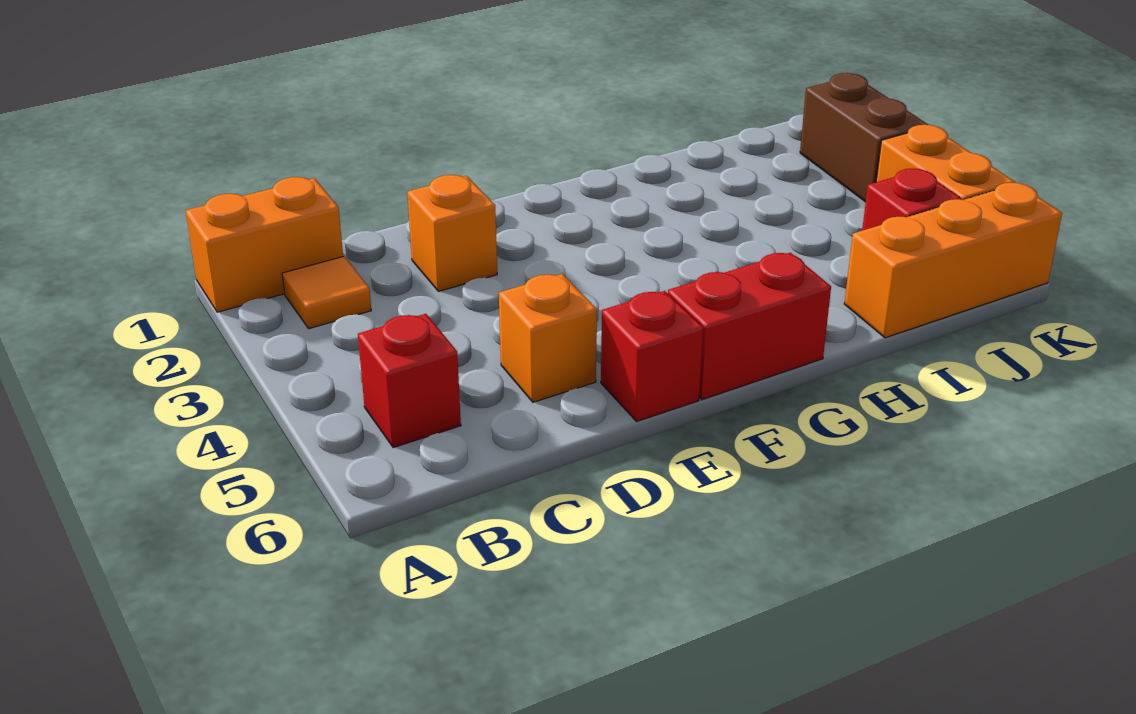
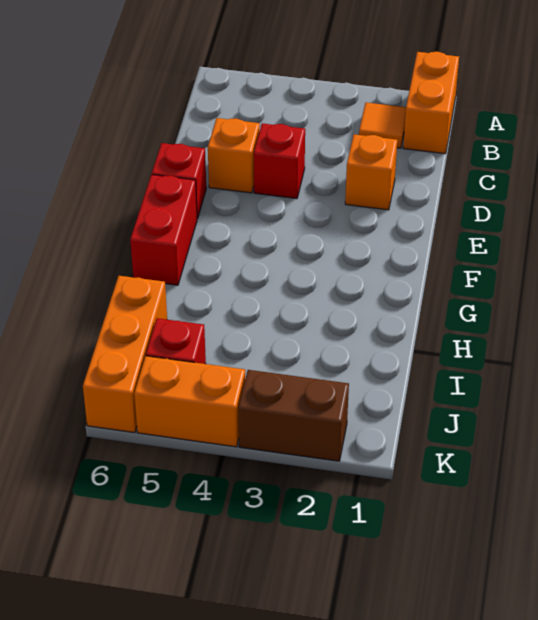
red brick B5 level 1 -> red brick D4 level 1

